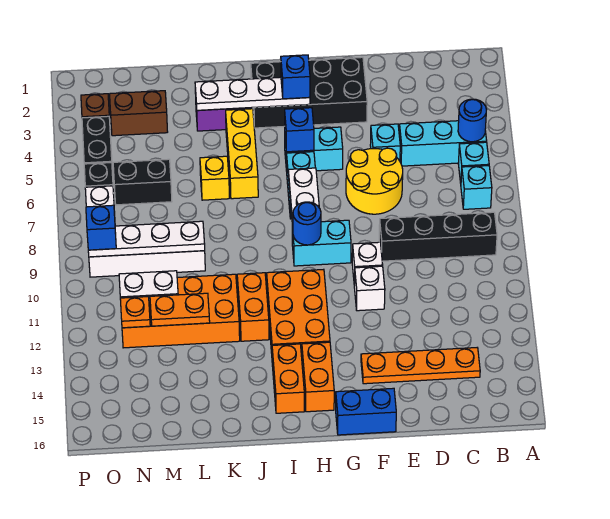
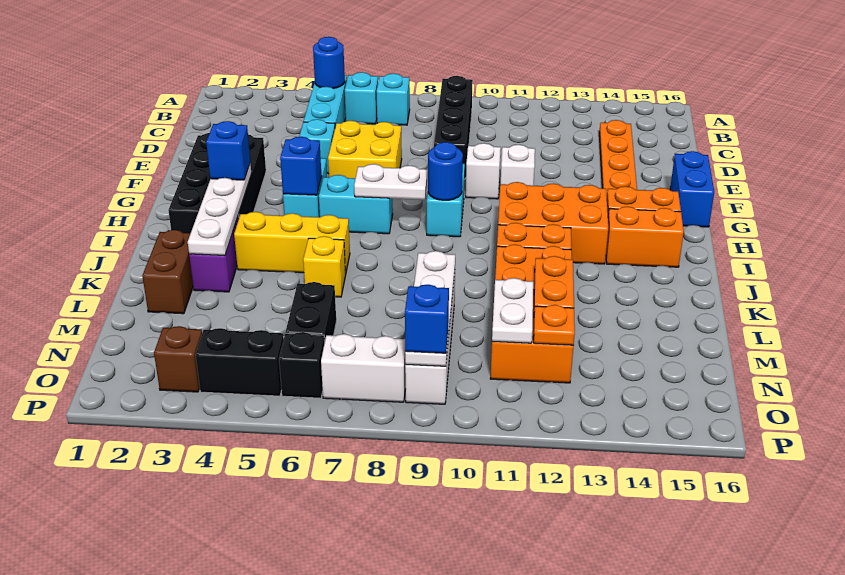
yellow round brick E6:F7 level 1 -> yellow brick E6:F7 level 1
brown brick M3:N3 level 1 -> brown brick K2:L2 level 1

